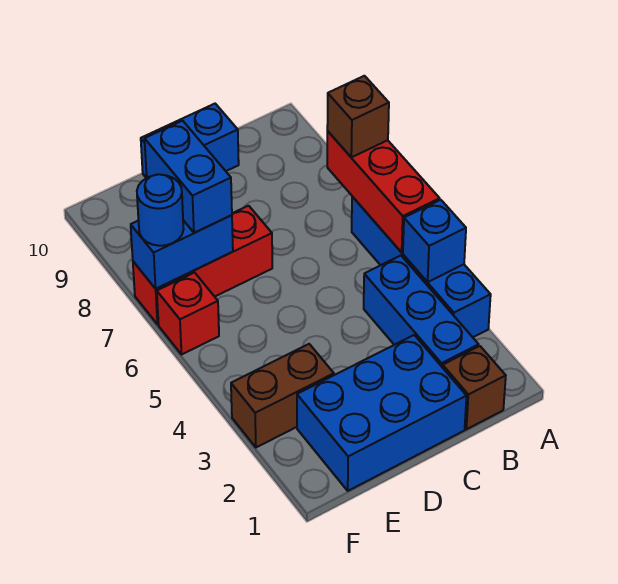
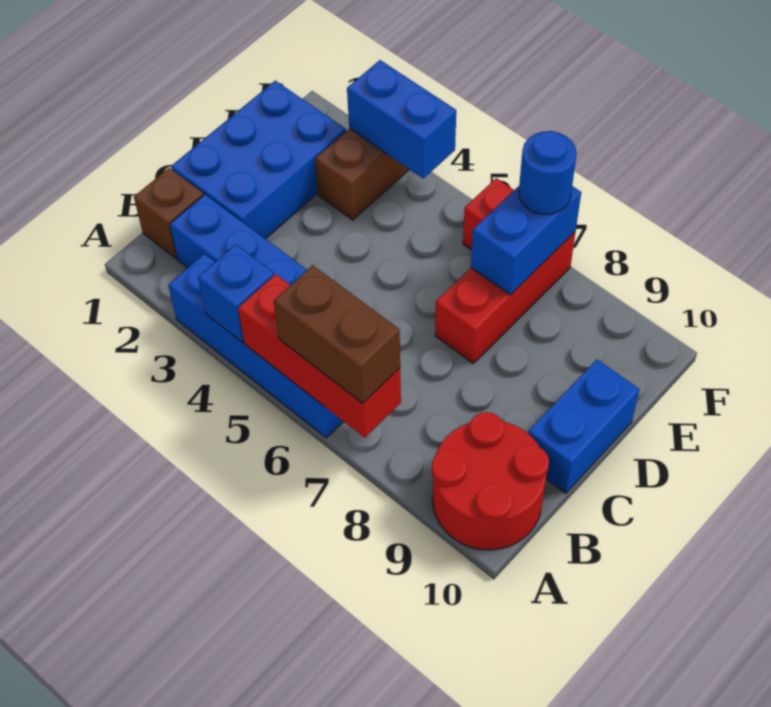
brown brick A7 level 3 -> brown brick A6:A7 level 3
none -> red round brick A9:B10 level 1
blue brick E7:E8 level 3 -> blue brick F3:F4 level 2

